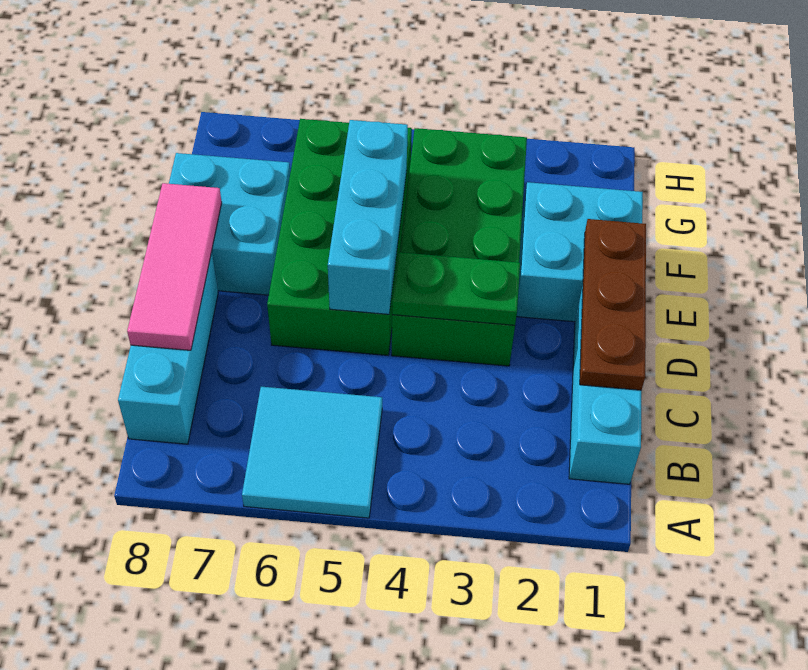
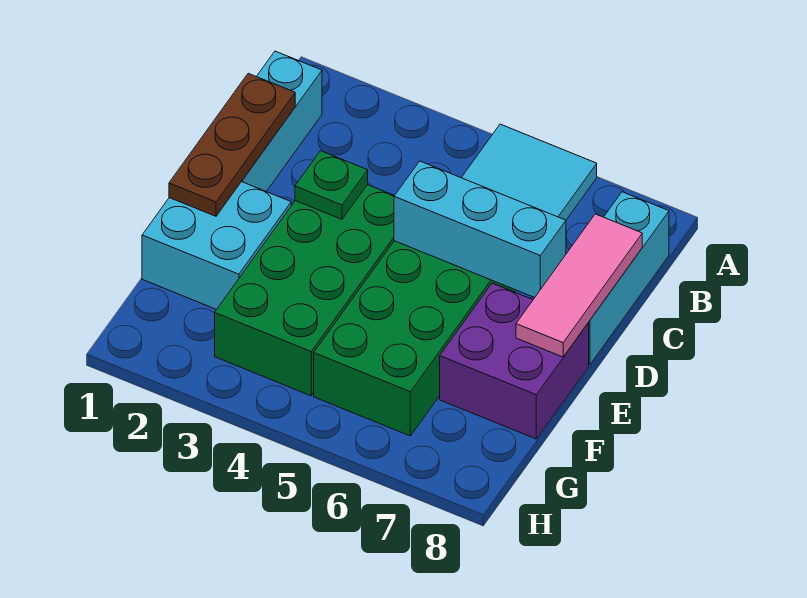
green plate D3:D4 level 2 -> green plate D3 level 2
cyan brick D5:F5 level 2 -> cyan brick D5:D7 level 2
cyan brick E7:F8 level 1 -> purple brick E7:F8 level 1

